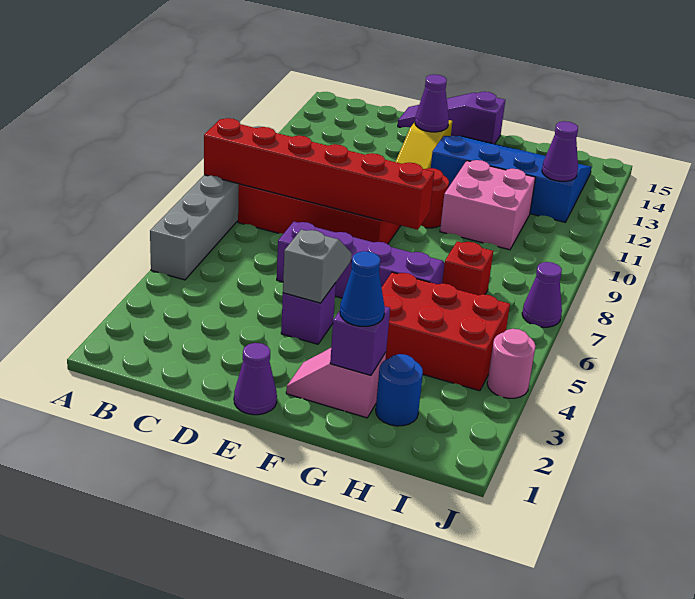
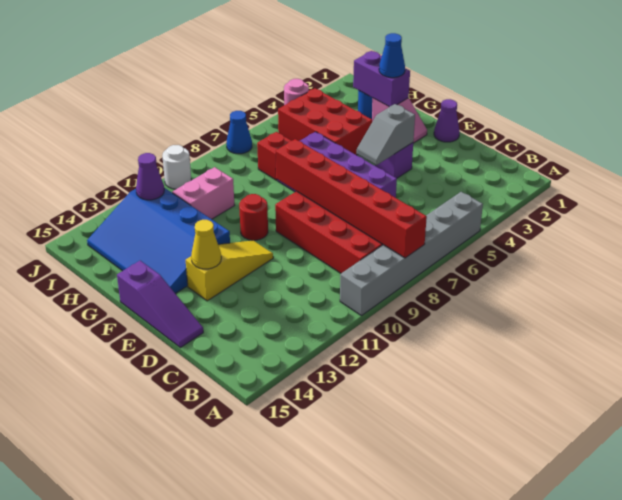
purple cone E13 level 2 -> yellow cone E13 level 2
purple brick G2 level 2 -> purple brick G2:H2 level 2
pink brick G10:H11 level 1 -> pink brick H10:H11 level 1
purple cone J7 level 1 -> blue cone J7 level 1
none -> white round brick J10 level 1

